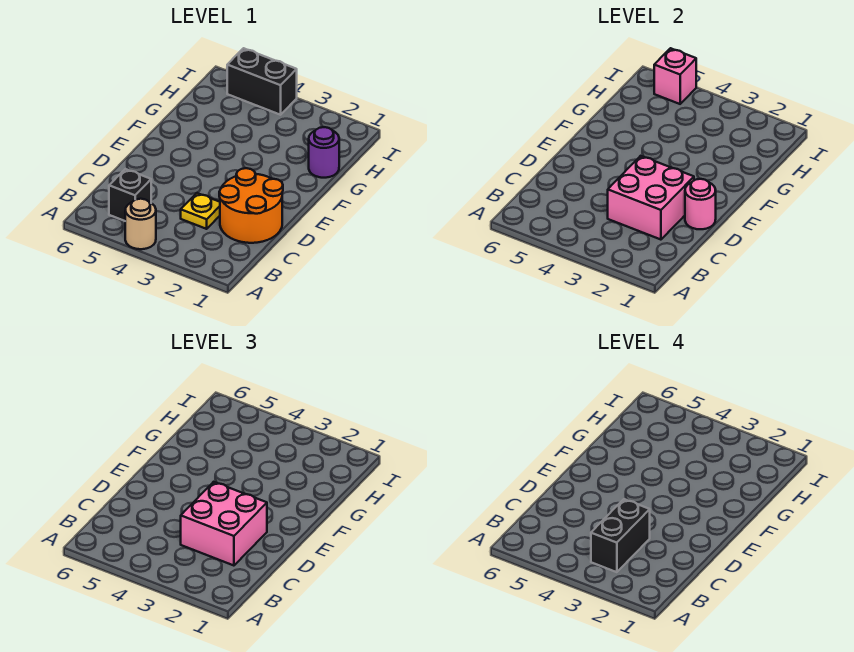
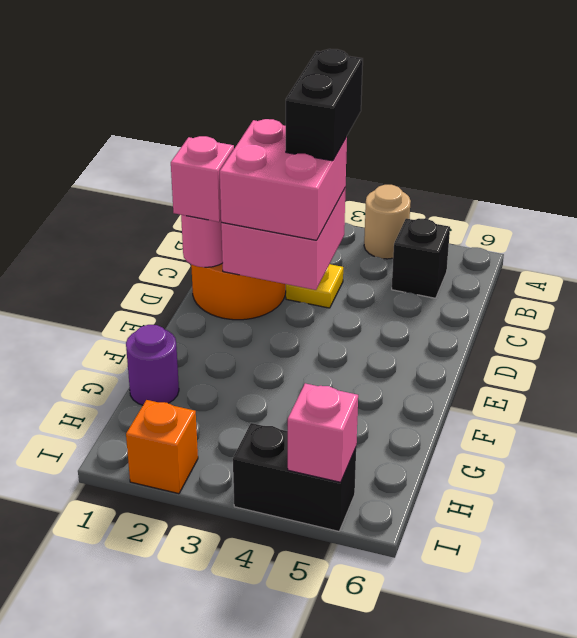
none -> pink brick D1 level 3
none -> orange brick I2 level 1

